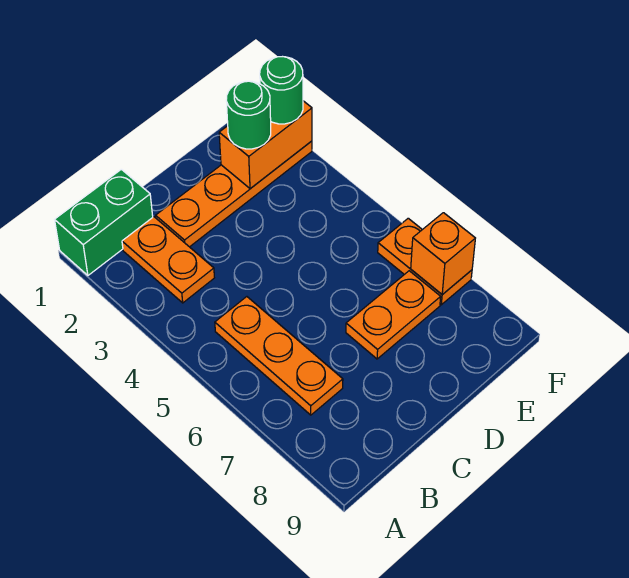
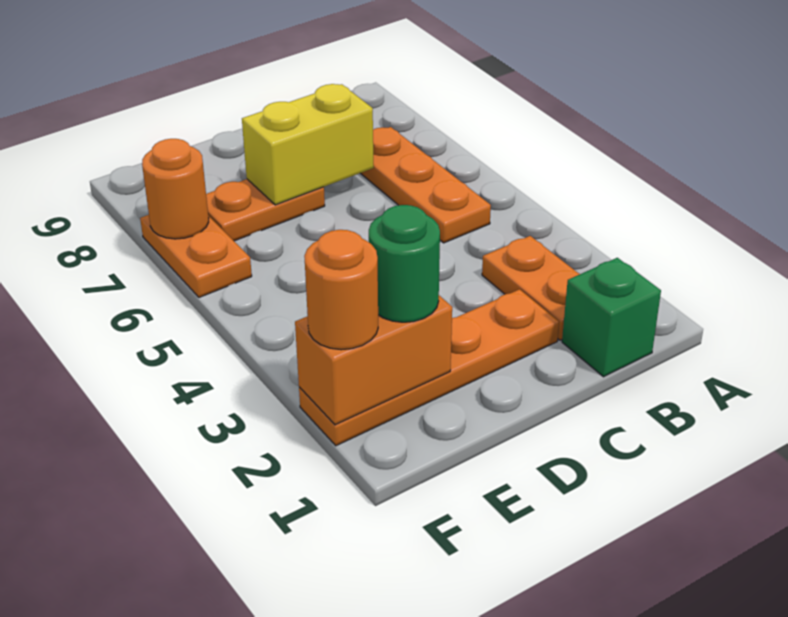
green brick A1:B1 level 1 -> green brick B1 level 1
none -> yellow brick C7:D7 level 2
green round brick F2 level 3 -> orange round brick F2 level 3
orange brick F7 level 2 -> orange round brick F7 level 2

